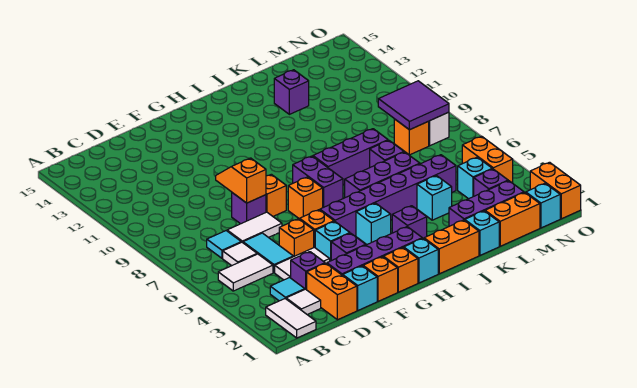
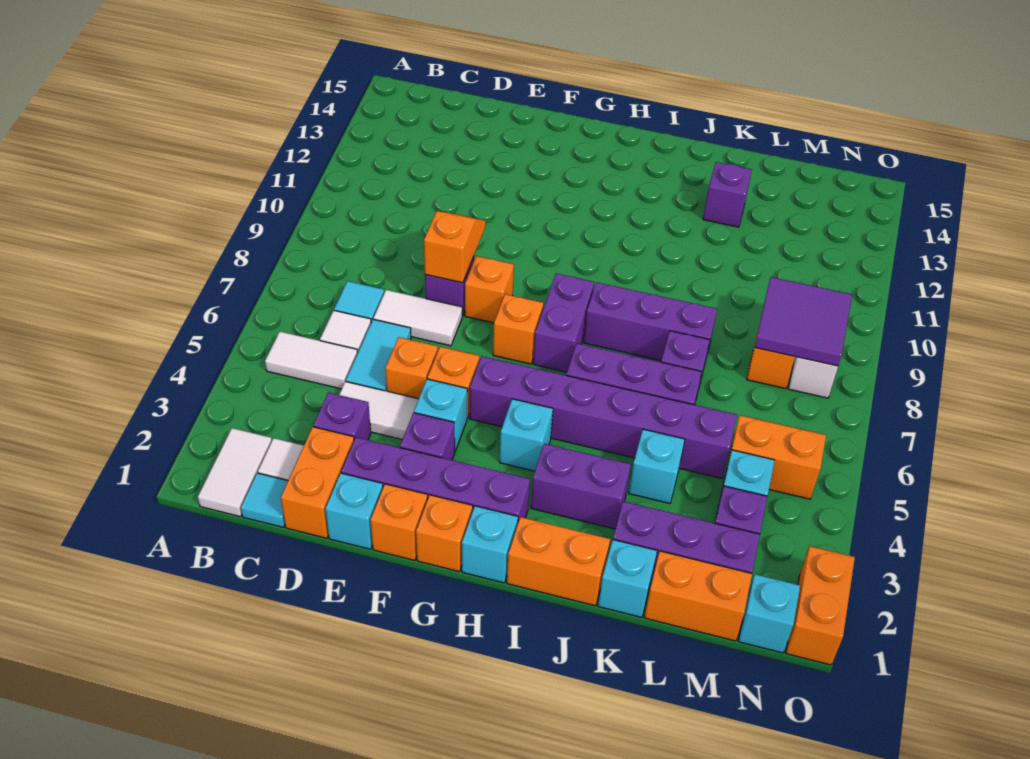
cyan tile C3 level 1 -> cyan tile C1 level 1
purple brick I3 level 1 -> purple brick I3:J3 level 1
orange brick N4:N5 level 1 -> orange brick M5:N5 level 1

